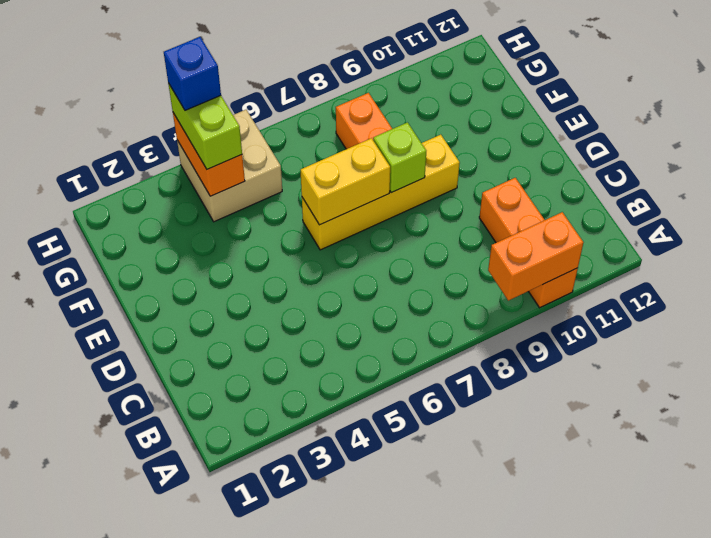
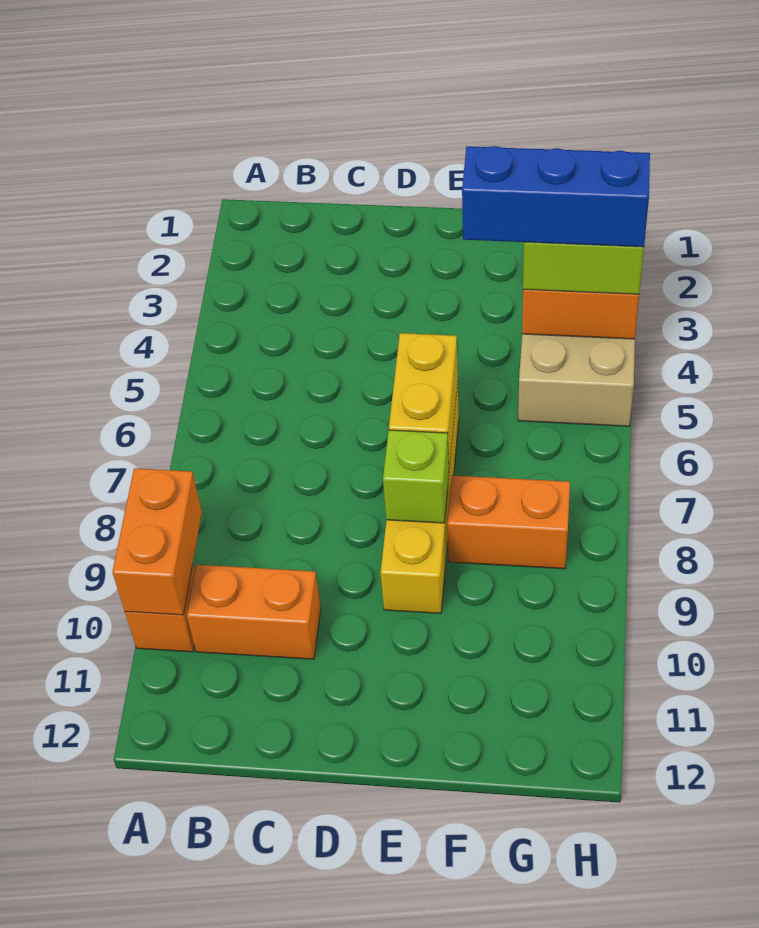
blue brick H4 level 4 -> blue brick F4:H4 level 4

